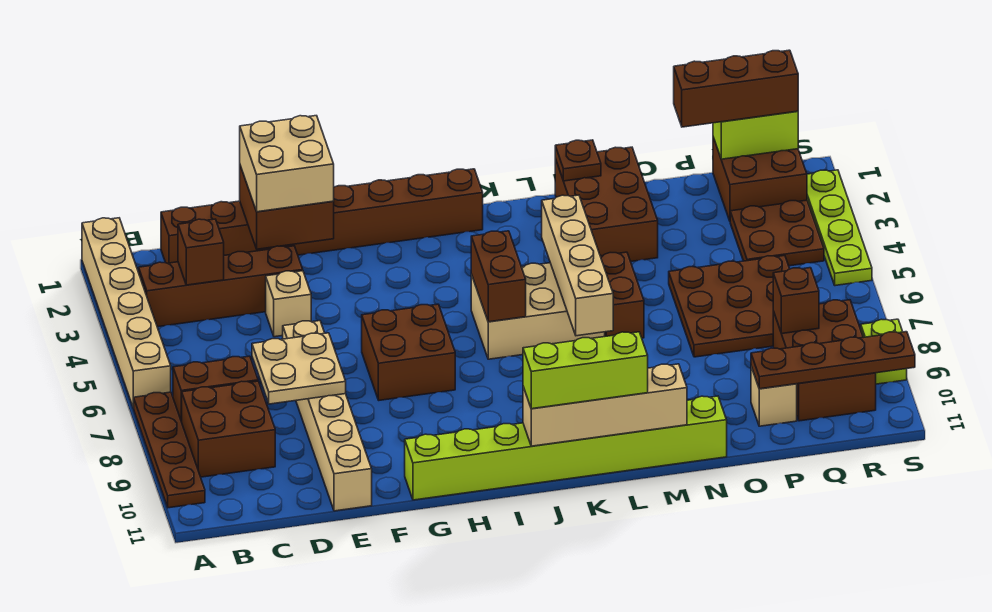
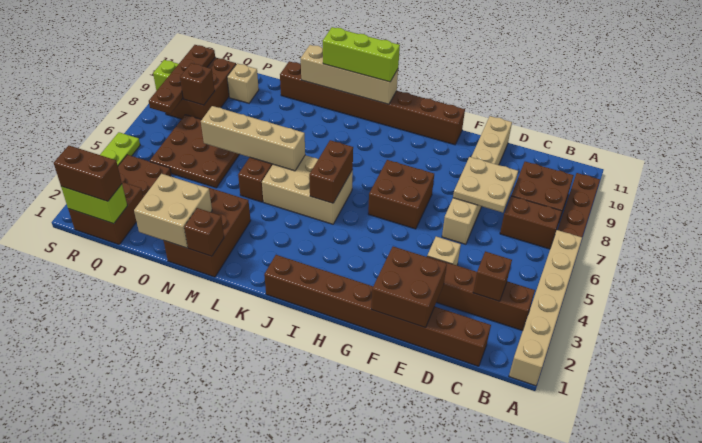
tan brick E1:F2 level 3 -> tan brick N1:O2 level 2
lime brick G11:N11 level 1 -> brown brick G11:N11 level 1
tan brick L4:L7 level 2 -> tan brick L6:O6 level 2
brown plate M1 level 2 -> brown brick M1 level 2
brown brick P1:R1 level 3 -> brown brick Q1:R1 level 3
brown plate P10:S10 level 2 -> brown plate R7:R10 level 2

